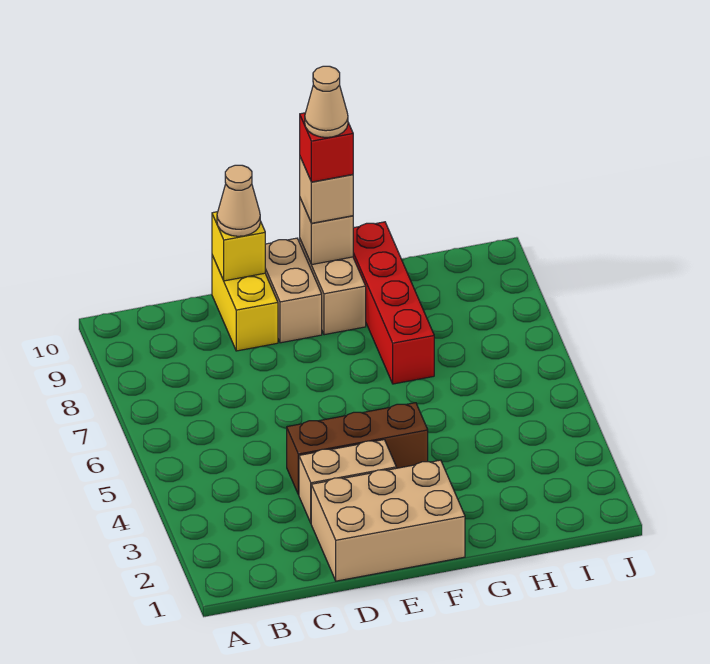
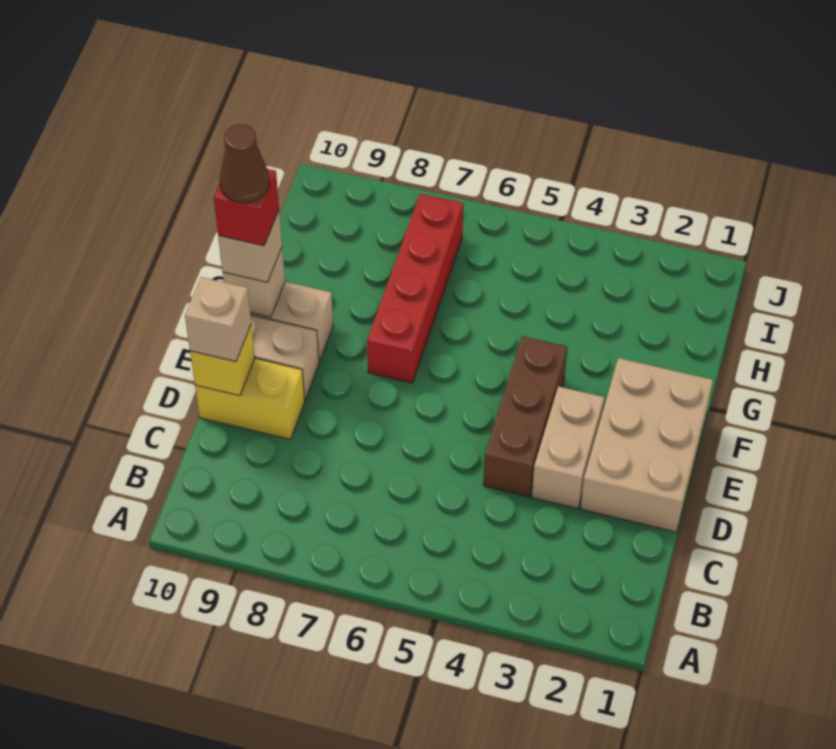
tan cone D10 level 3 -> tan brick D10 level 3
tan cone F10 level 5 -> brown cone F10 level 5
red brick G7:G10 level 1 -> red brick F7:I7 level 1

